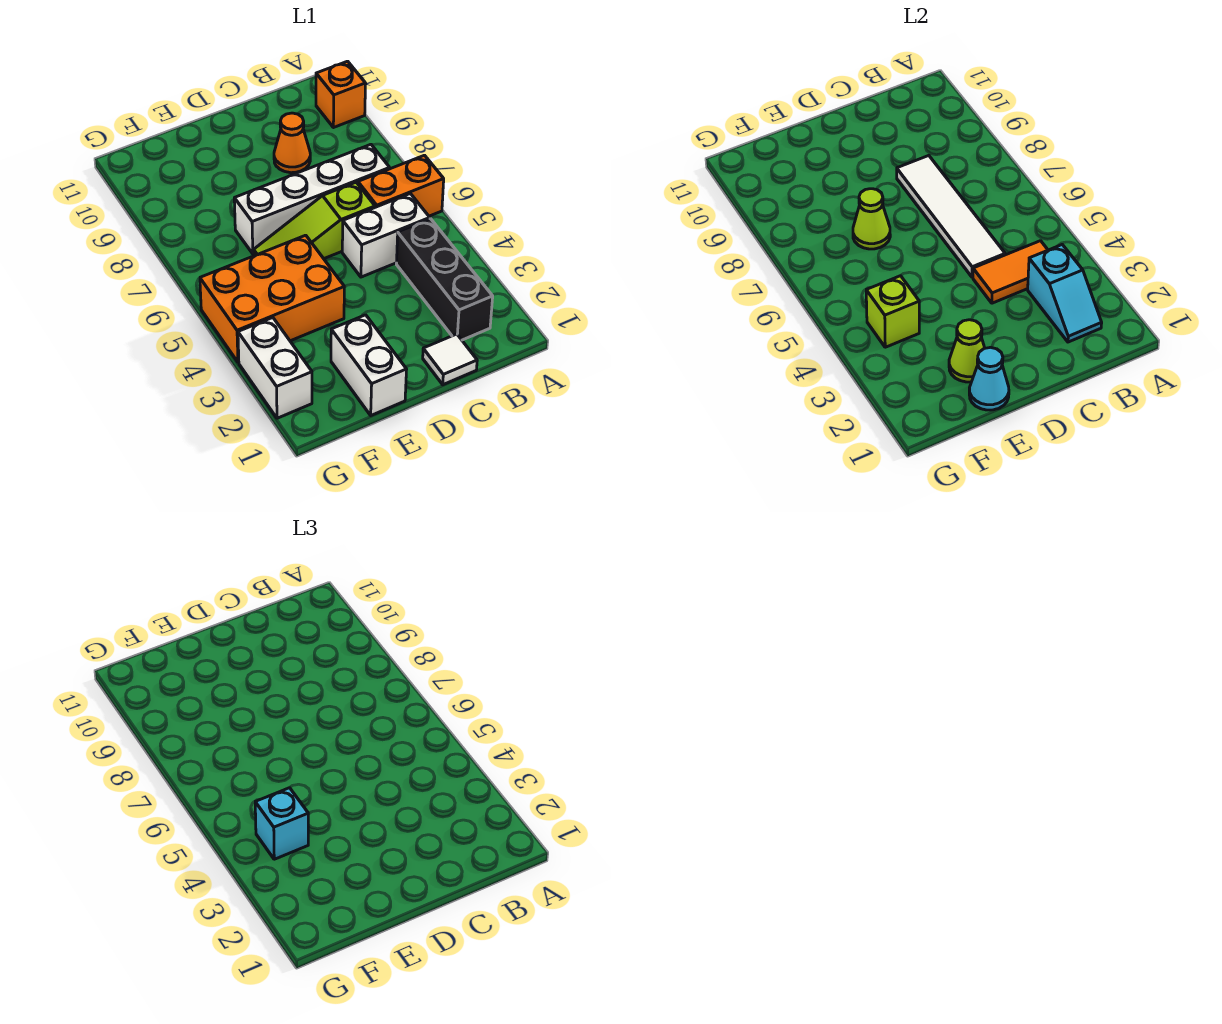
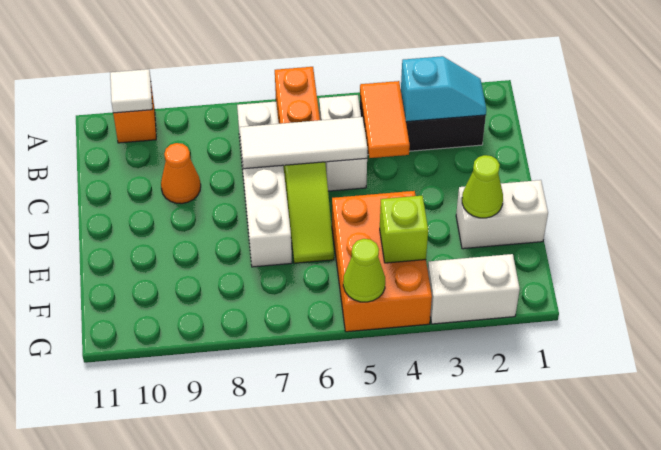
white tile C1 level 1 -> white tile A10 level 2
white tile C5:C8 level 2 -> white tile C5:C7 level 2
cyan cone E1 level 2 -> none
lime cone E7 level 2 -> lime cone G5 level 2
cyan brick F4 level 3 -> none

